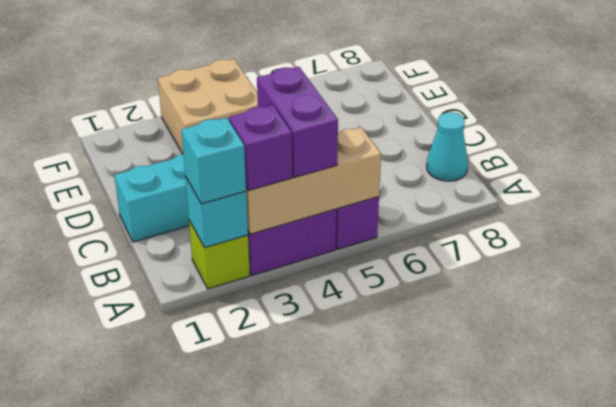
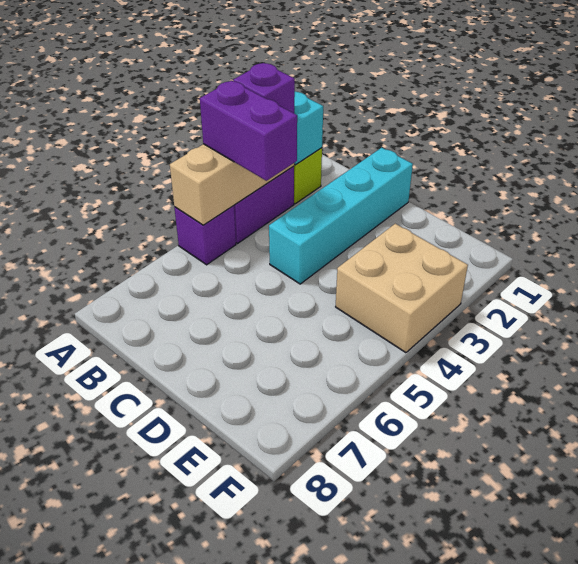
cyan brick A2 level 3 -> none
cyan cone B8 level 1 -> none

